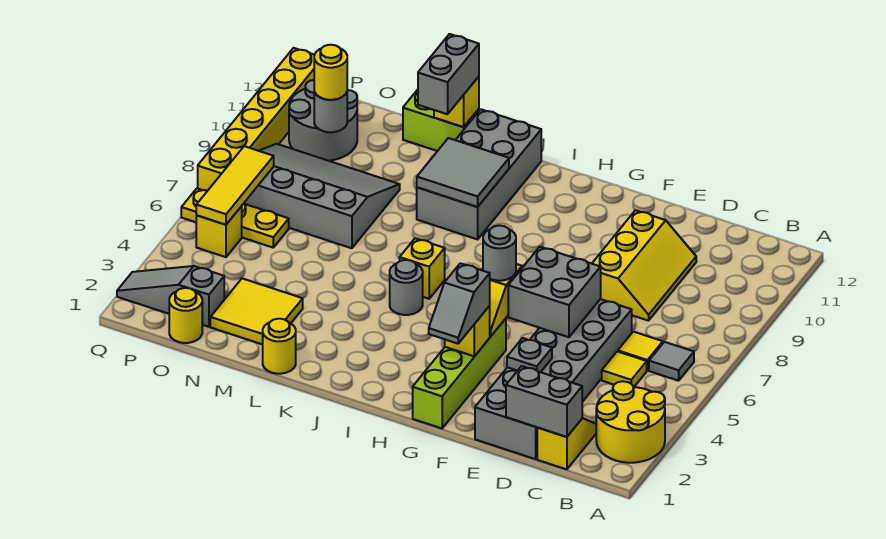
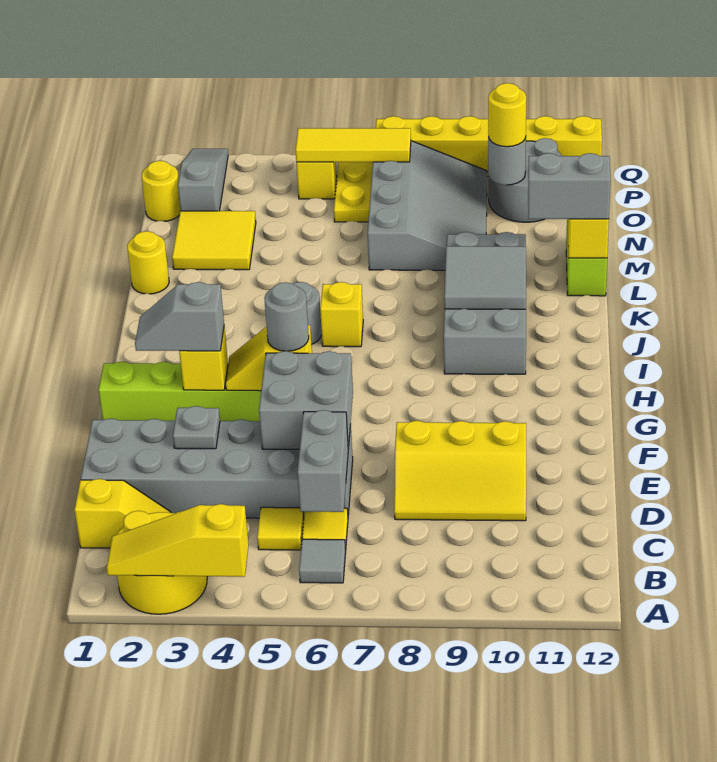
none -> yellow slope A2:A4 level 2 top 4
grey brick C1:D1 level 2 -> grey brick C6:D6 level 2
grey brick J9:K12 level 1 -> grey brick I9:L10 level 1

